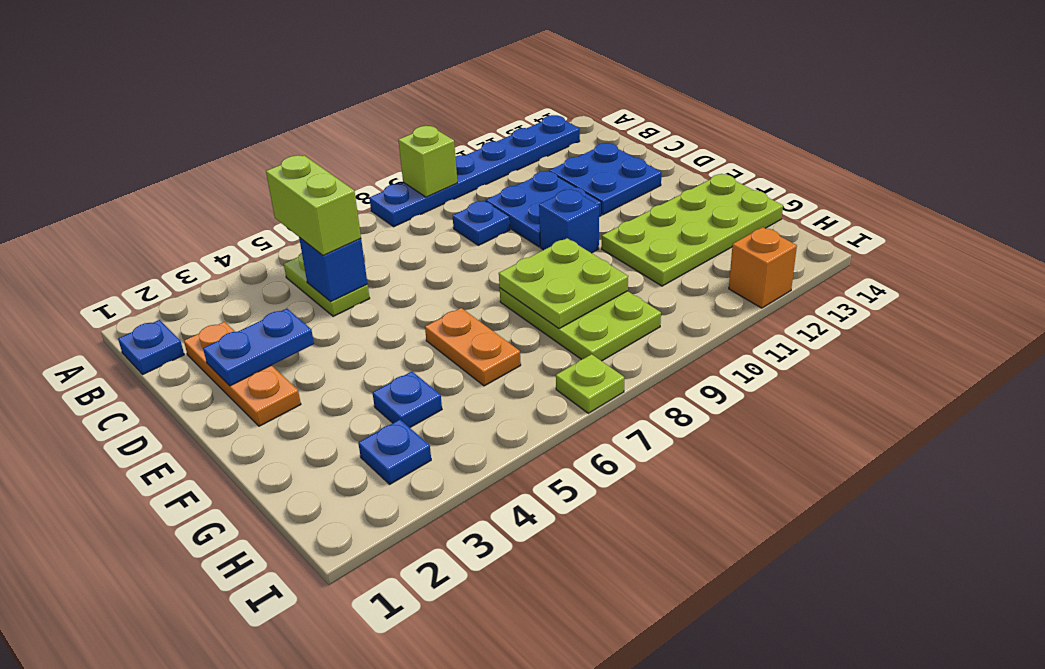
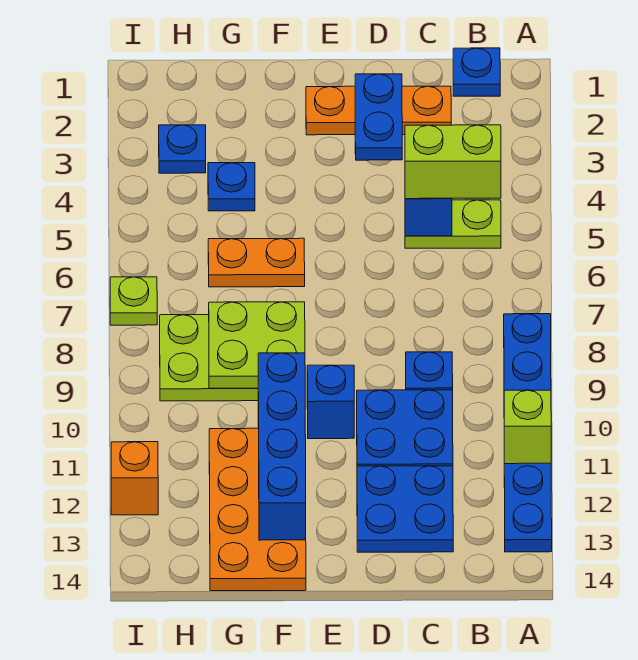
lime brick A9 level 2 -> lime brick A11 level 2
none -> blue brick F10:F13 level 2
lime plate F11:G14 level 1 -> orange plate F11:G14 level 1

